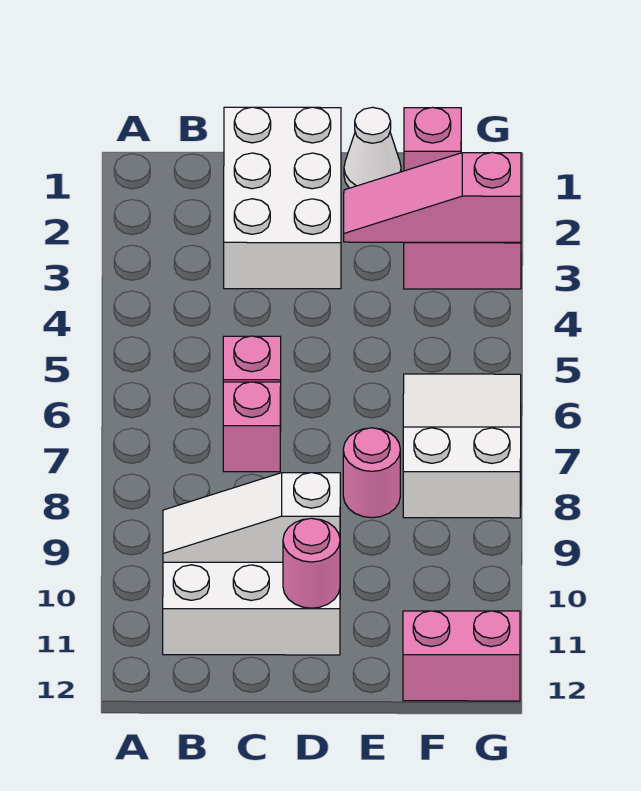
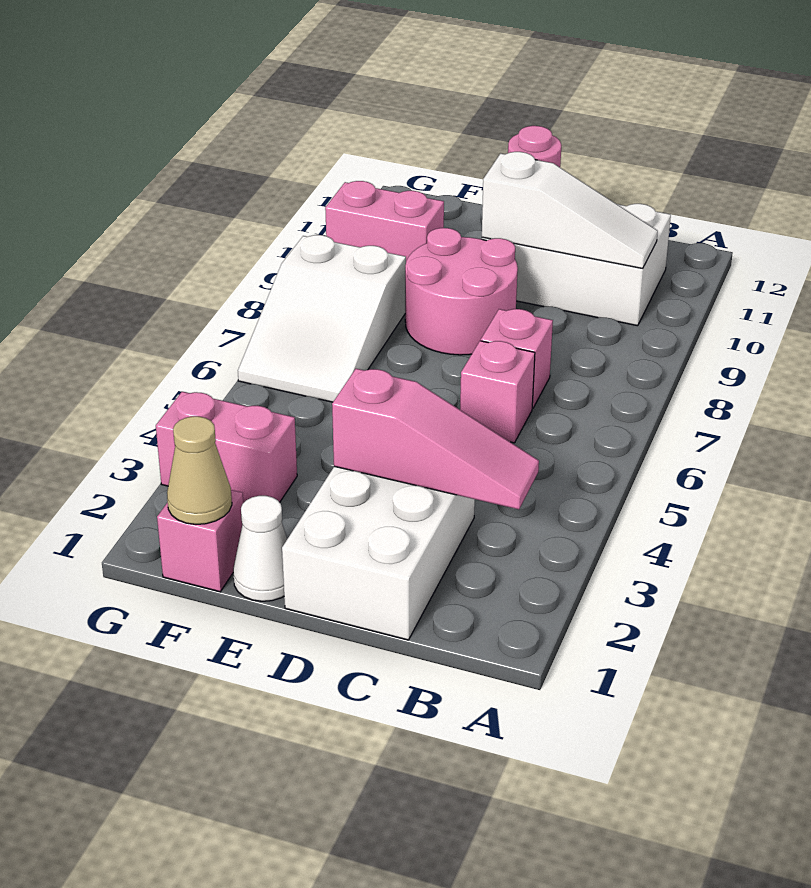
pink slope E3:G3 level 2 top G -> pink slope B3:D3 level 2 top D
pink round brick E8 level 1 -> pink round brick D8:E9 level 1
none -> tan cone F1 level 2
pink brick F12:G12 level 1 -> pink brick F10:G10 level 1

